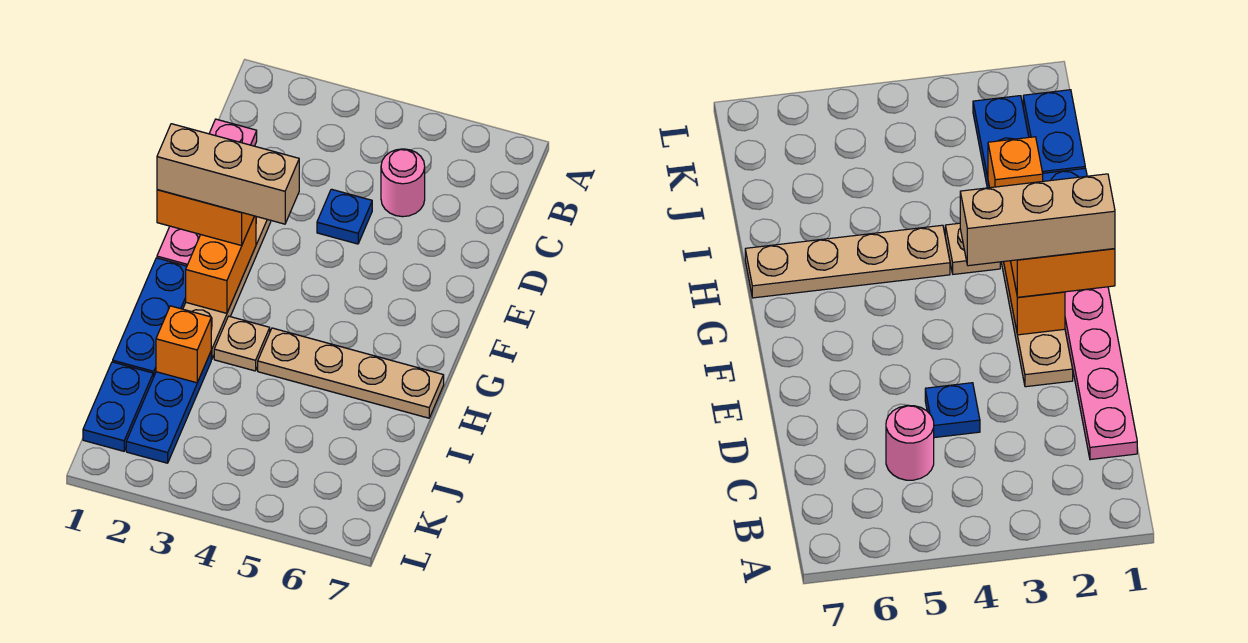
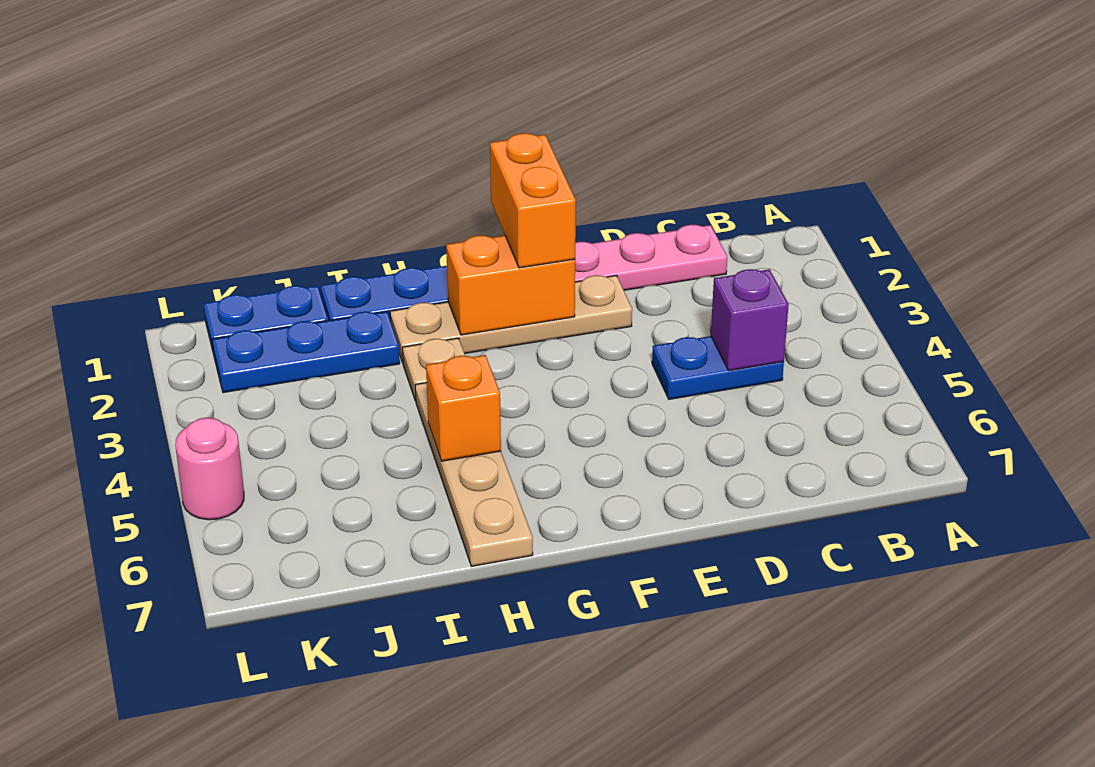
none -> purple brick C4 level 2
pink round brick C5 level 1 -> pink round brick L5 level 1
blue plate D4 level 1 -> blue plate C4:D4 level 1
tan brick F1:F3 level 4 -> none
orange brick I2 level 2 -> orange brick H5 level 2

